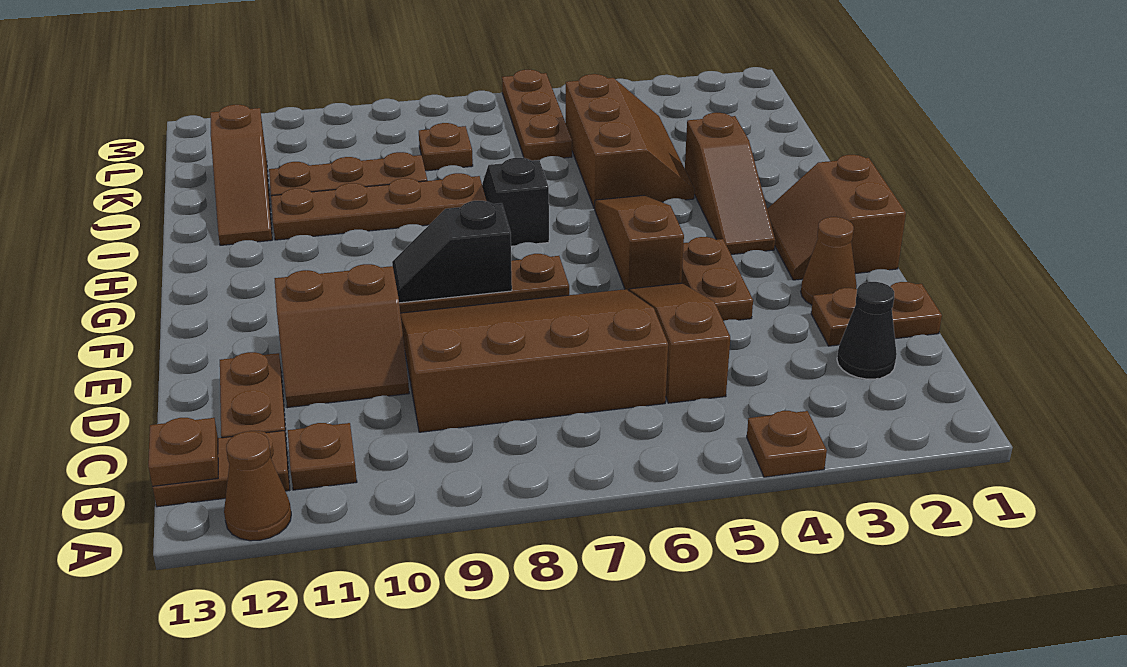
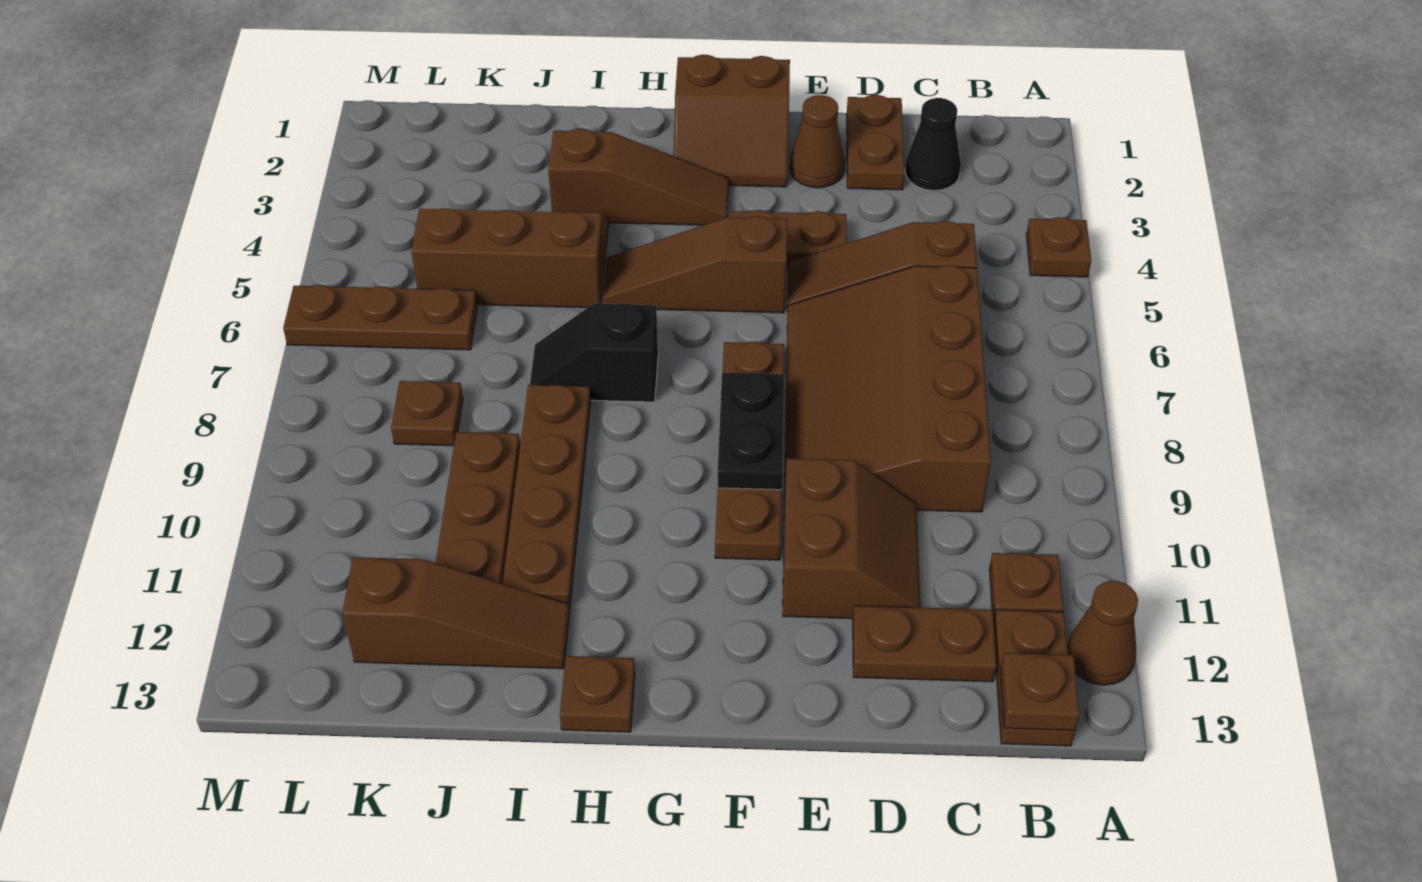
black slope F8:F9 level 2 top 8 -> black plate F8:F9 level 2
none -> brown plate H13 level 1

